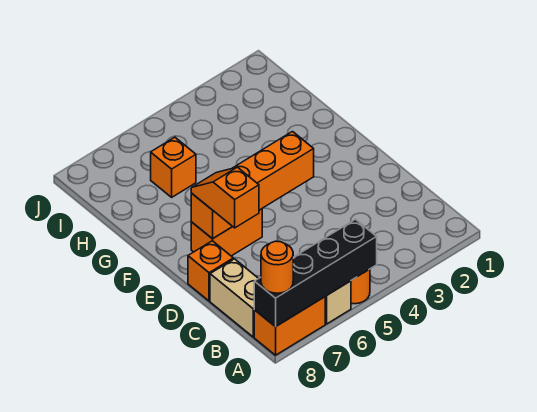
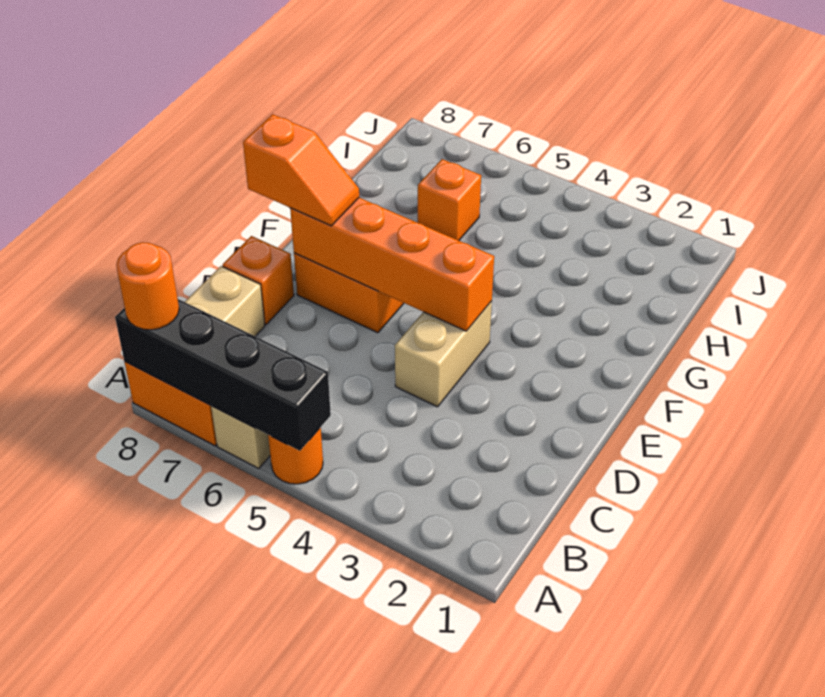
none -> tan brick D4:E4 level 1
orange slope D7:E7 level 3 top D -> orange slope E7:E8 level 3 top 8

